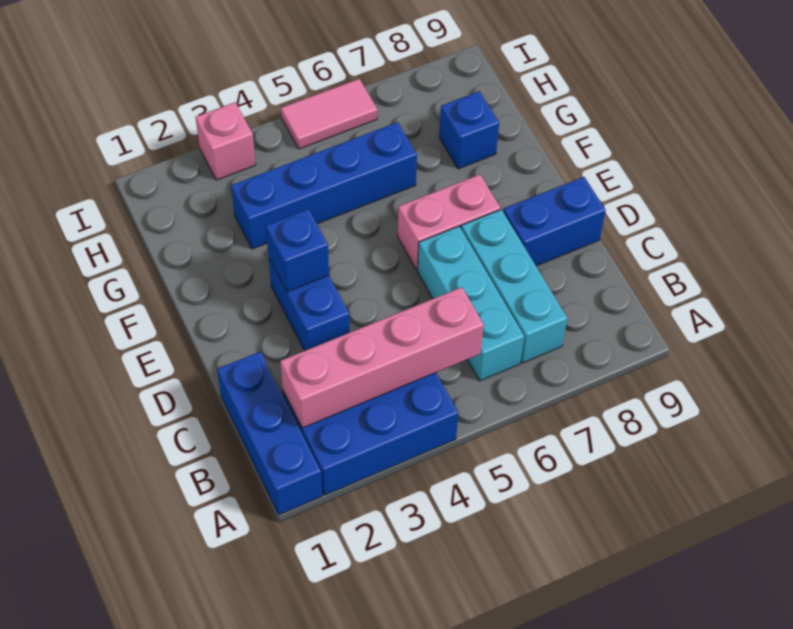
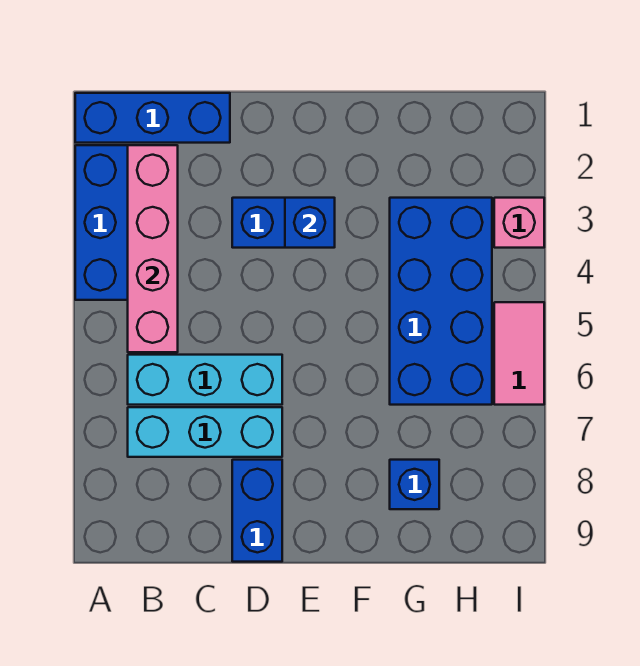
pink brick E6:E7 level 1 -> none
blue brick G3:G6 level 1 -> blue brick G3:H6 level 1

